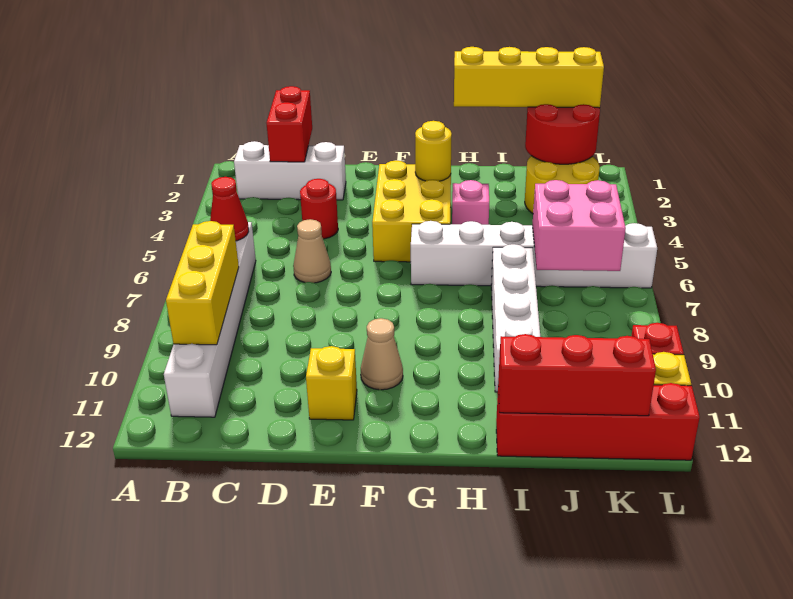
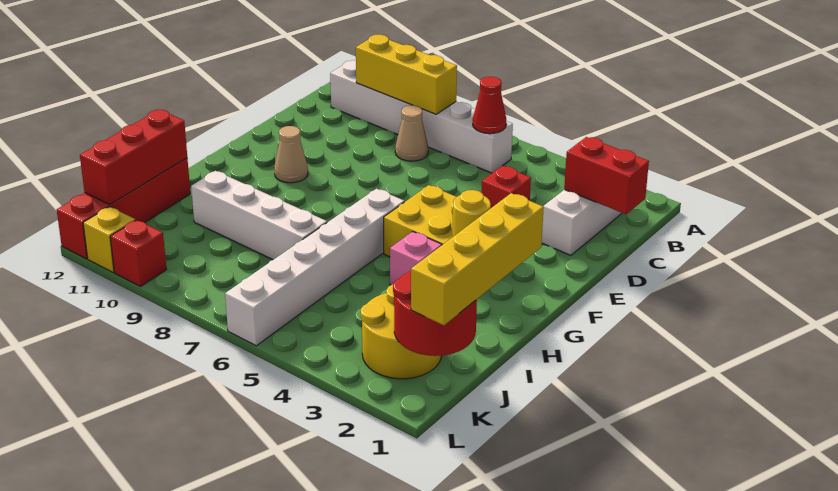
red round brick D4 level 1 -> red brick D4 level 1
tan cone D6 level 1 -> tan cone C8 level 1
yellow brick E11 level 1 -> none
pink brick J6:K7 level 2 -> none

